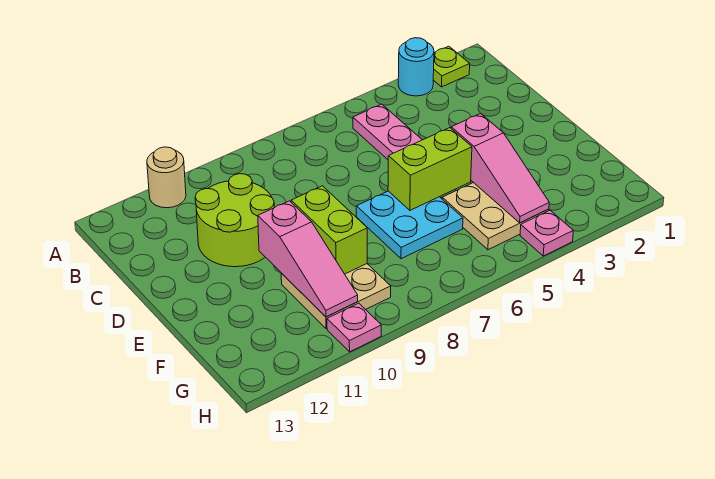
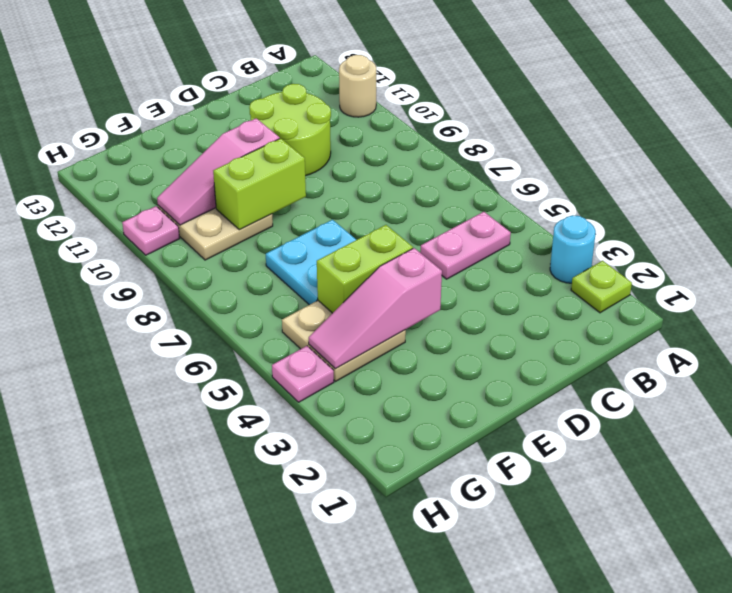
lime brick E5:E6 level 2 -> lime brick E5:F5 level 2

